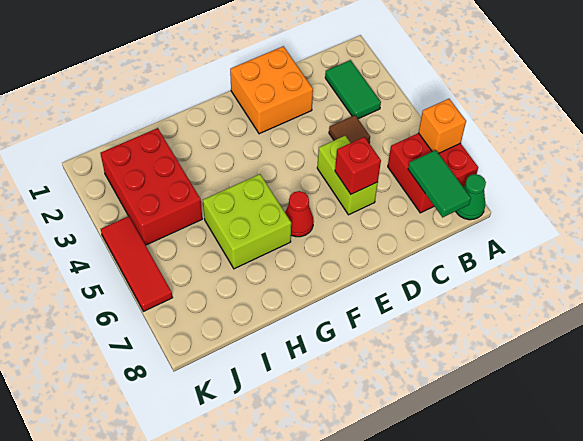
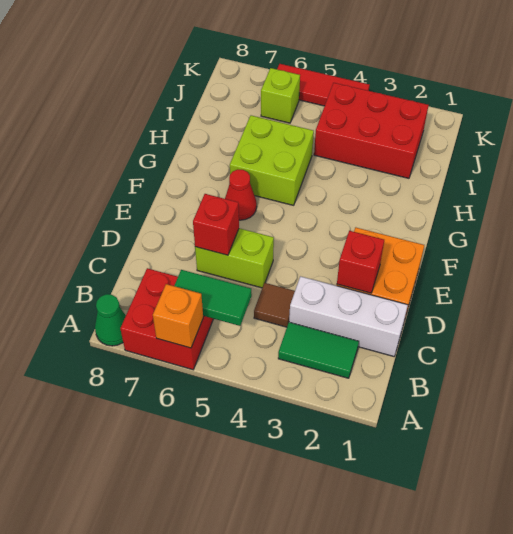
green tile B7:B8 level 2 -> green tile B5:B6 level 2
none -> white brick C1:C3 level 1
none -> red brick D2 level 2
none -> lime brick J6 level 1

